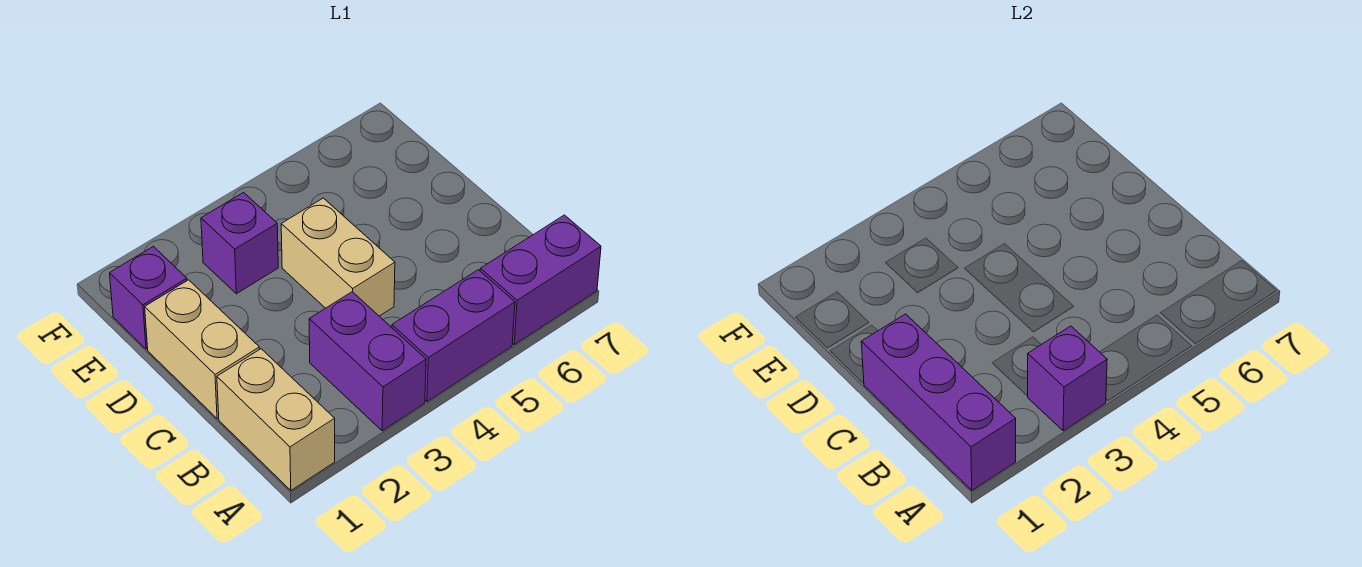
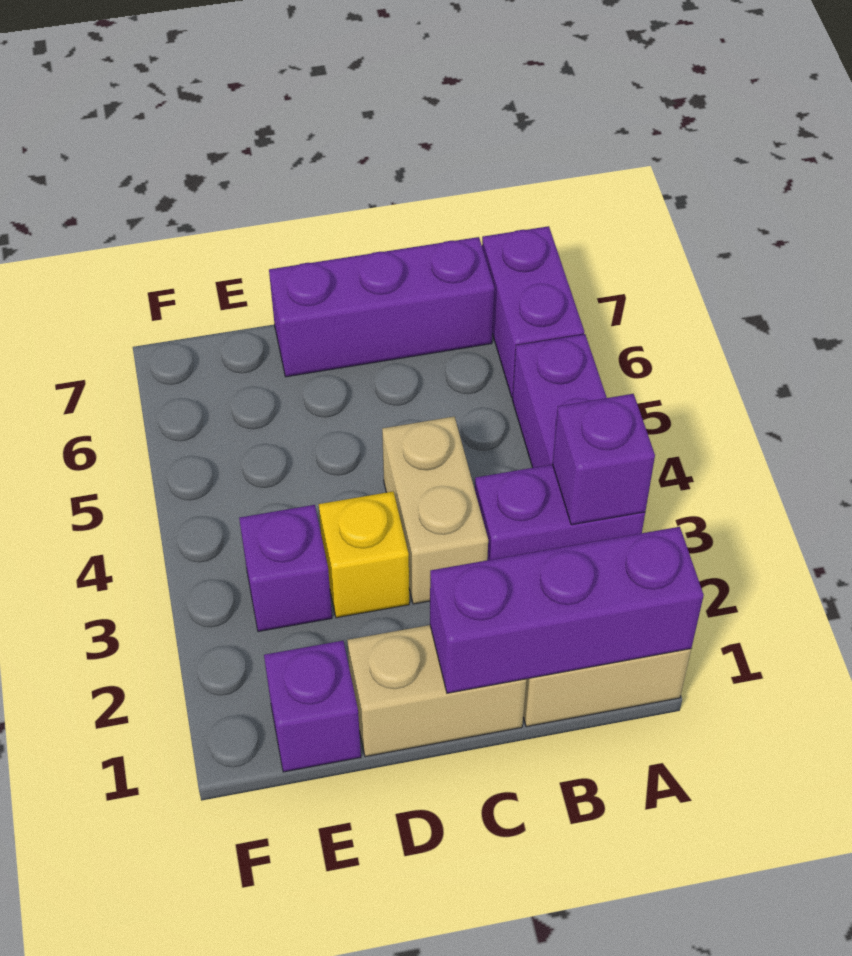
none -> purple brick B7:D7 level 1
tan brick C4:D4 level 1 -> tan brick C3:C4 level 1
none -> yellow brick D3 level 1

